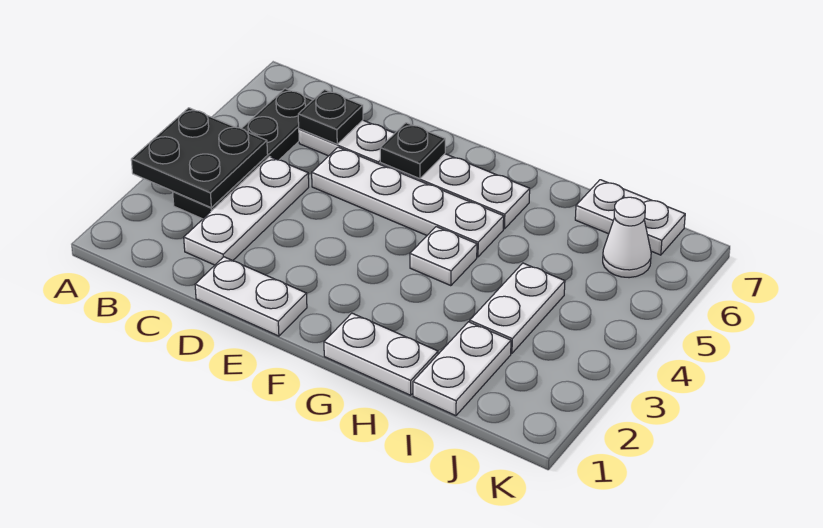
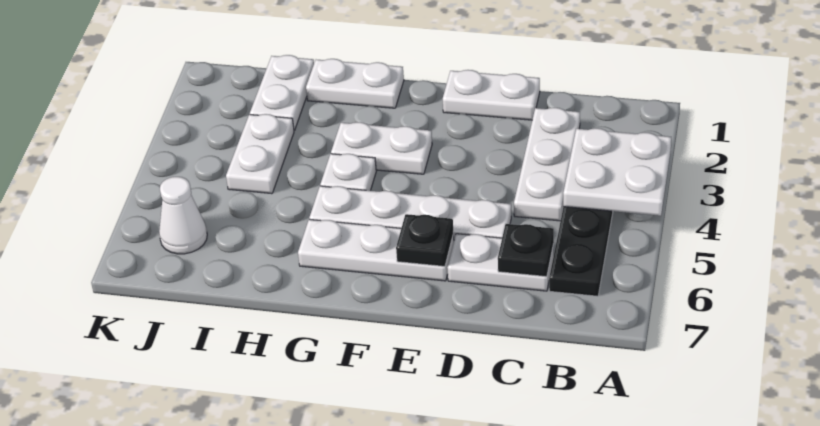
black plate A3:B4 level 2 -> white plate A3:B4 level 2
white plate I7:J7 level 1 -> white plate F3:G3 level 1

